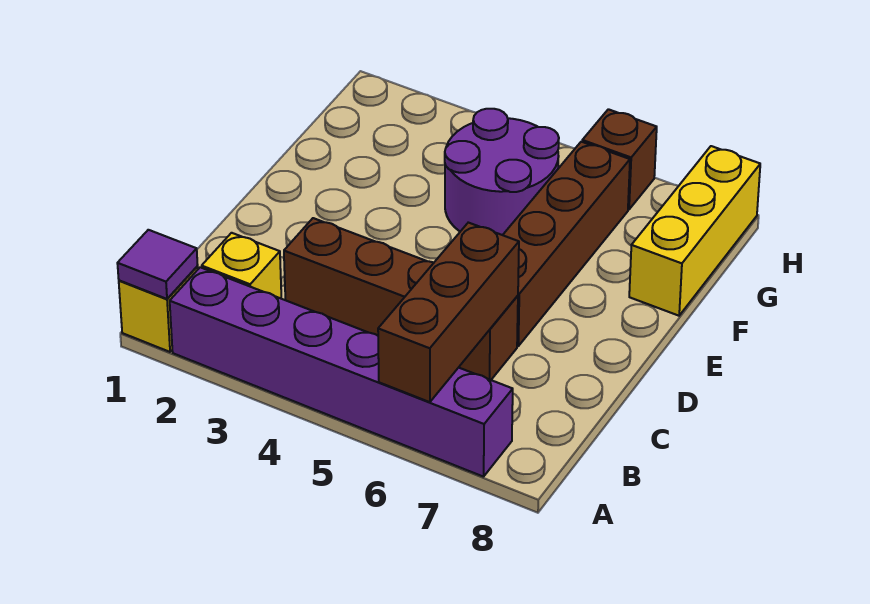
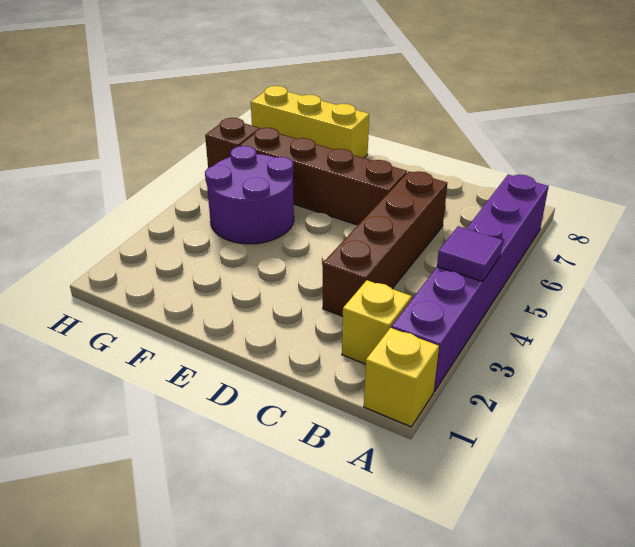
purple tile A1 level 2 -> purple tile A4 level 2
brown brick A6:C6 level 2 -> none

